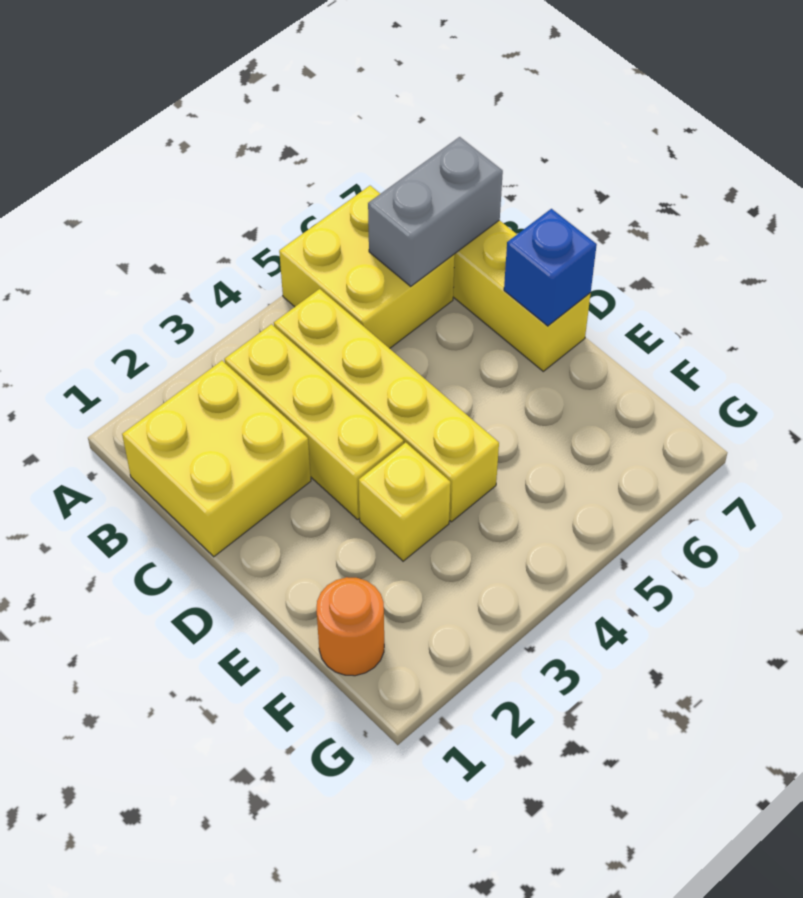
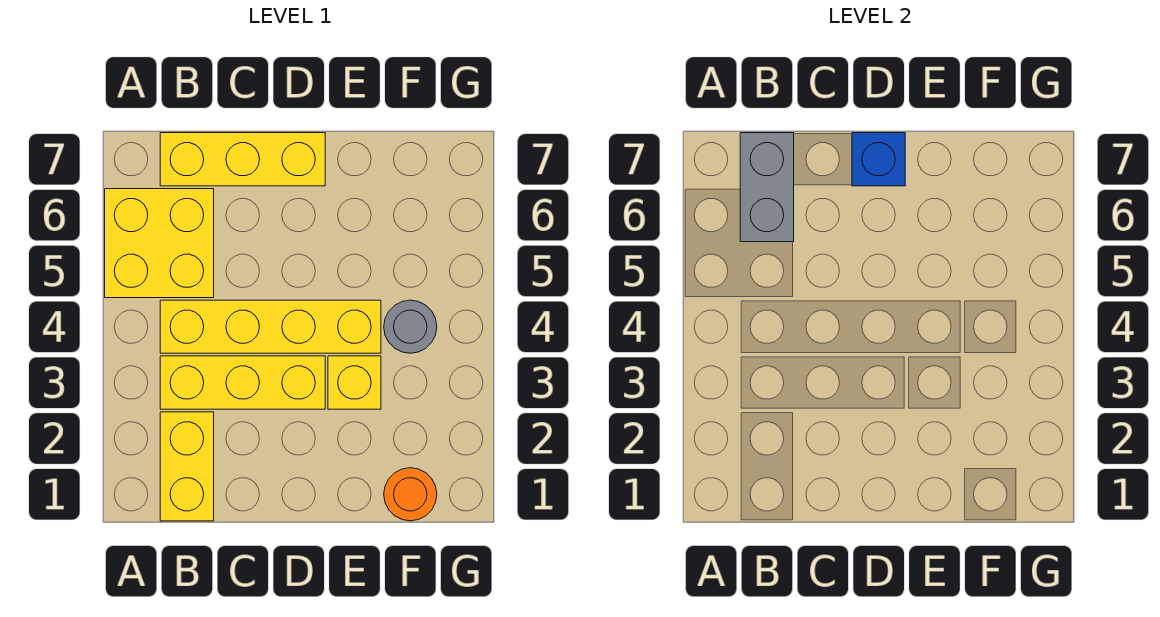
yellow brick B1:C2 level 1 -> yellow brick B1:B2 level 1
none -> grey round brick F4 level 1

